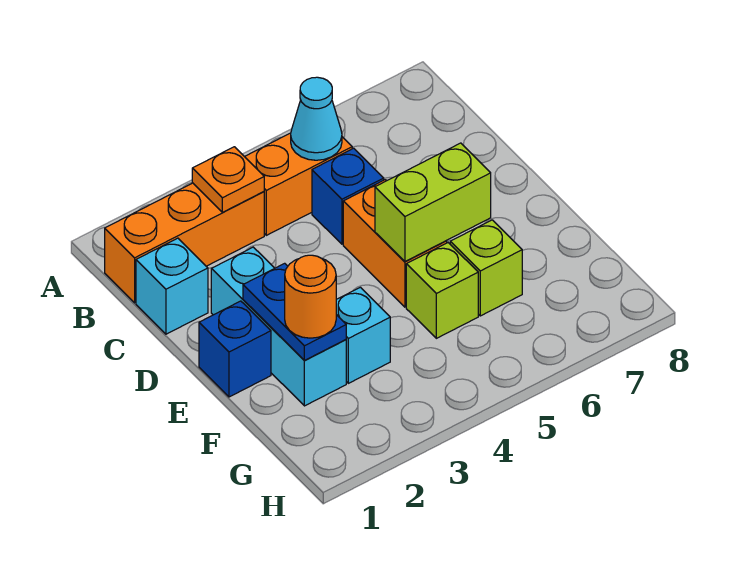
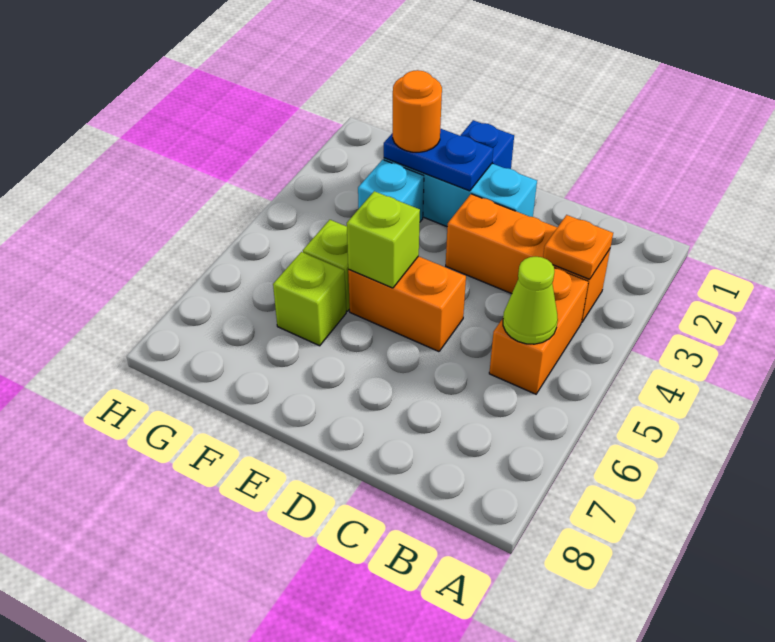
orange brick B1:B3 level 1 -> orange brick B3:D3 level 1
cyan cone B5 level 2 -> lime cone B5 level 2
cyan brick C1 level 1 -> none
blue brick C5 level 1 -> none
lime brick E5:E6 level 2 -> lime brick E5 level 2

